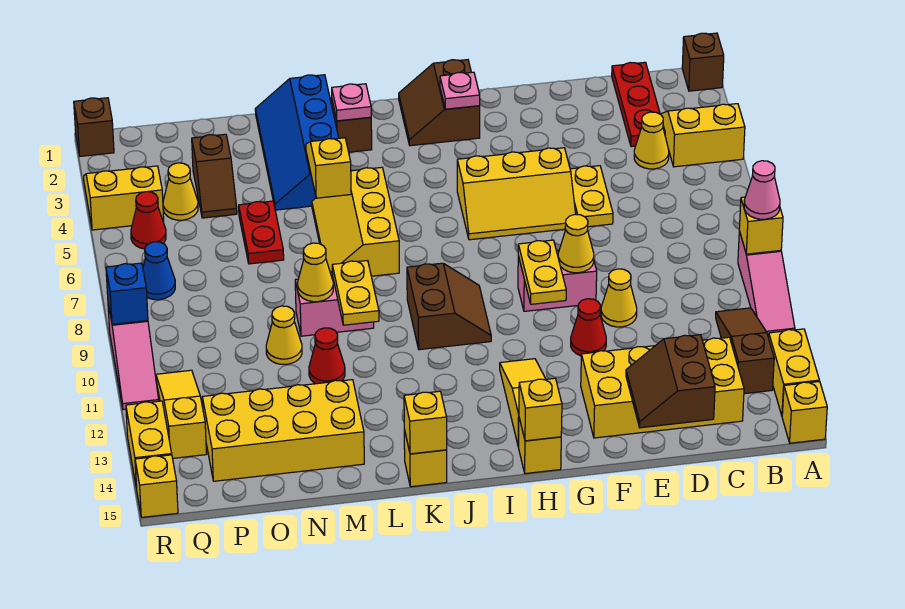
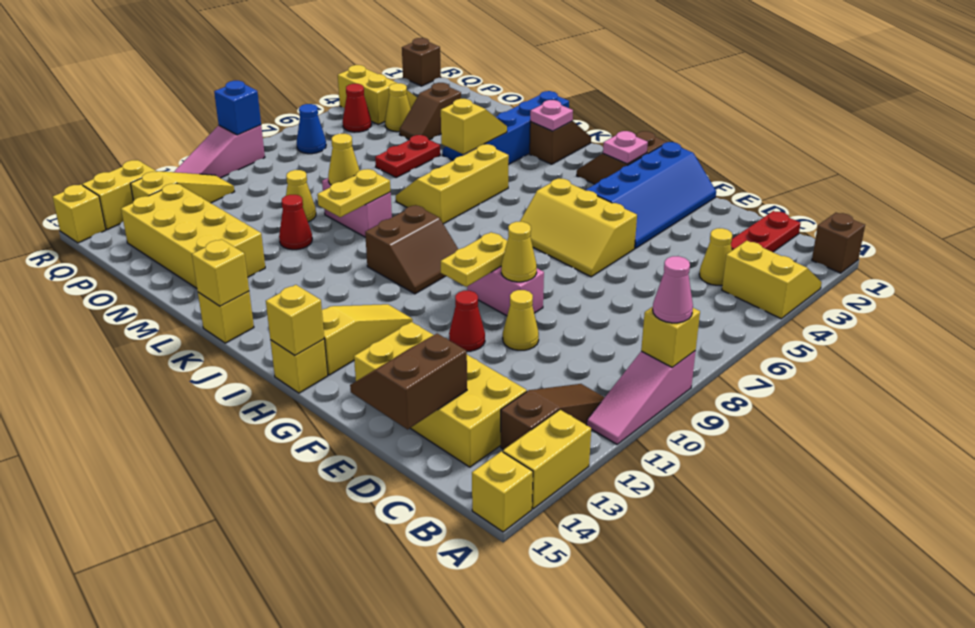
yellow plate E5:E6 level 1 -> none
none -> blue slope F1:G4 level 1 top G

